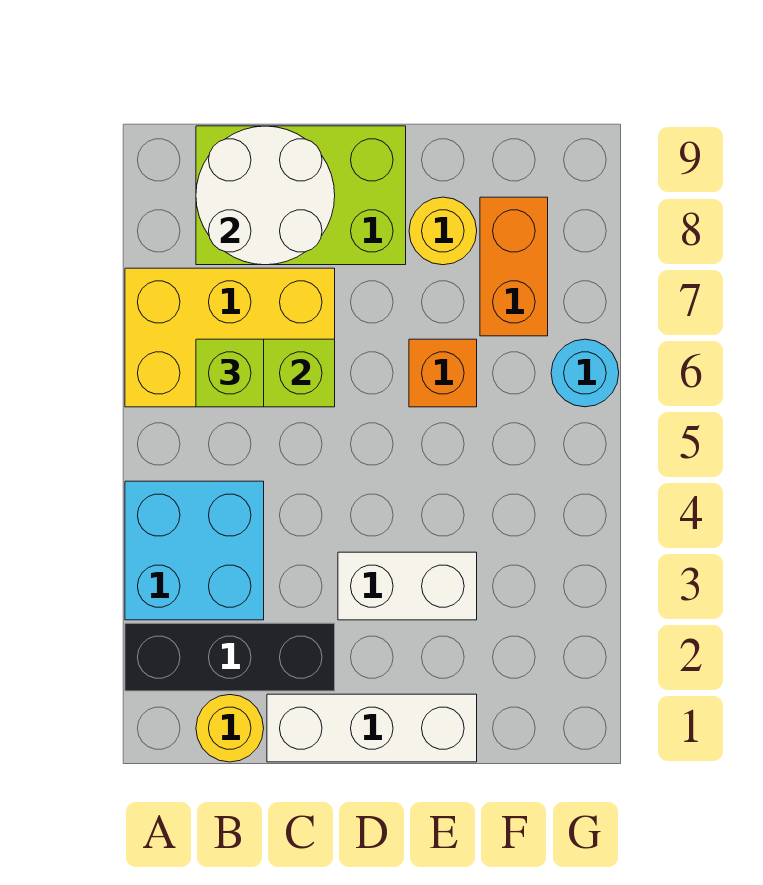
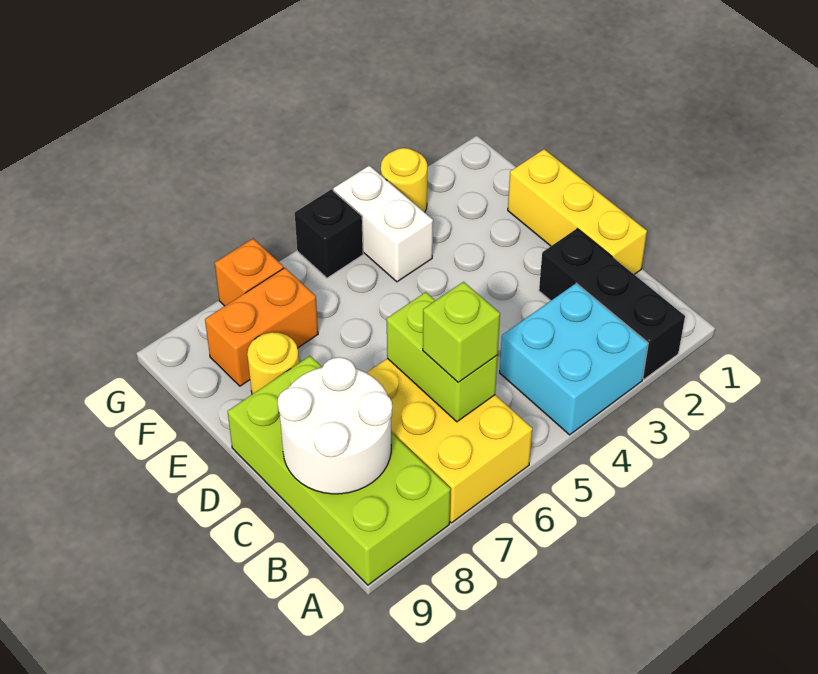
yellow round brick B1 level 1 -> yellow round brick G3 level 1
lime brick B8:D9 level 1 -> lime brick A8:D9 level 1
white brick C1:E1 level 1 -> yellow brick C1:E1 level 1
white brick D3:E3 level 1 -> white brick F4:G4 level 1
orange brick E6 level 1 -> orange brick G7 level 1
none -> black brick G5 level 1
cyan round brick G6 level 1 -> none

